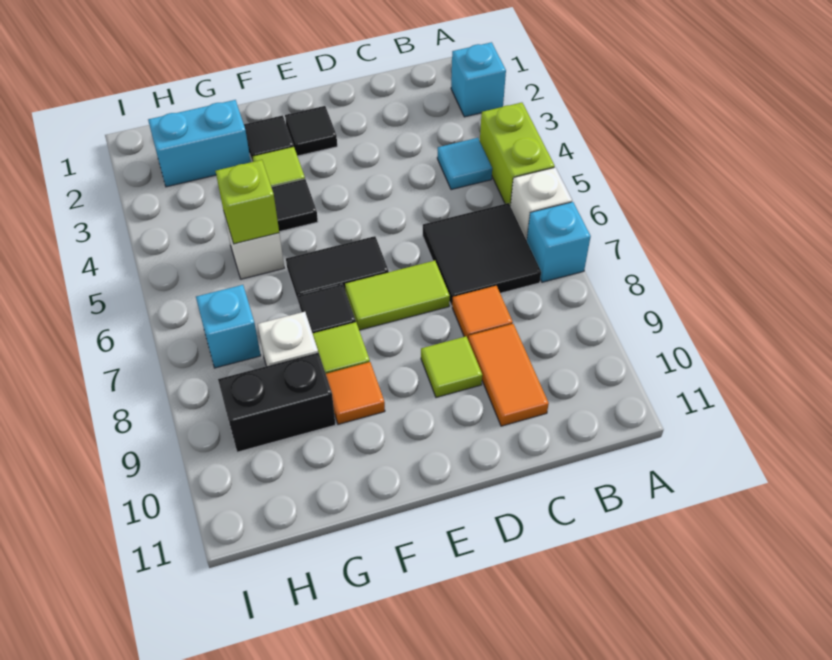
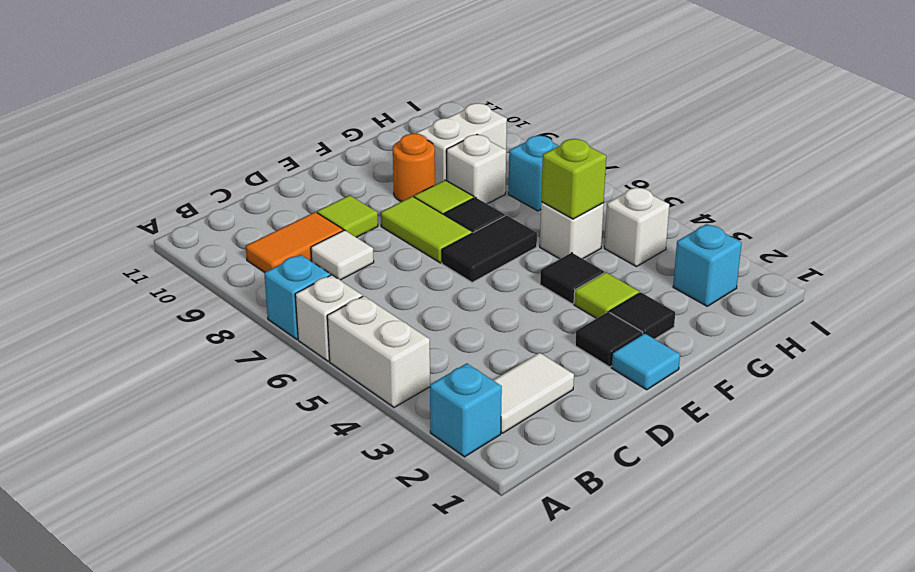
lime brick A4:A5 level 1 -> white brick A4:A5 level 1
none -> white tile B2:C2 level 1
cyan tile B4 level 1 -> cyan tile E1 level 1
black tile B6:C7 level 1 -> none
orange tile C8 level 1 -> white tile C8 level 1
orange tile C9:C10 level 1 -> orange tile B9:C9 level 1
lime tile D7:E7 level 1 -> lime tile E7:E8 level 1
orange tile F9 level 1 -> orange round brick F9 level 1
cyan brick G2:H2 level 1 -> cyan brick H2 level 1
black brick G9:H9 level 1 -> white brick G9:H9 level 1
none -> white brick H4 level 1

